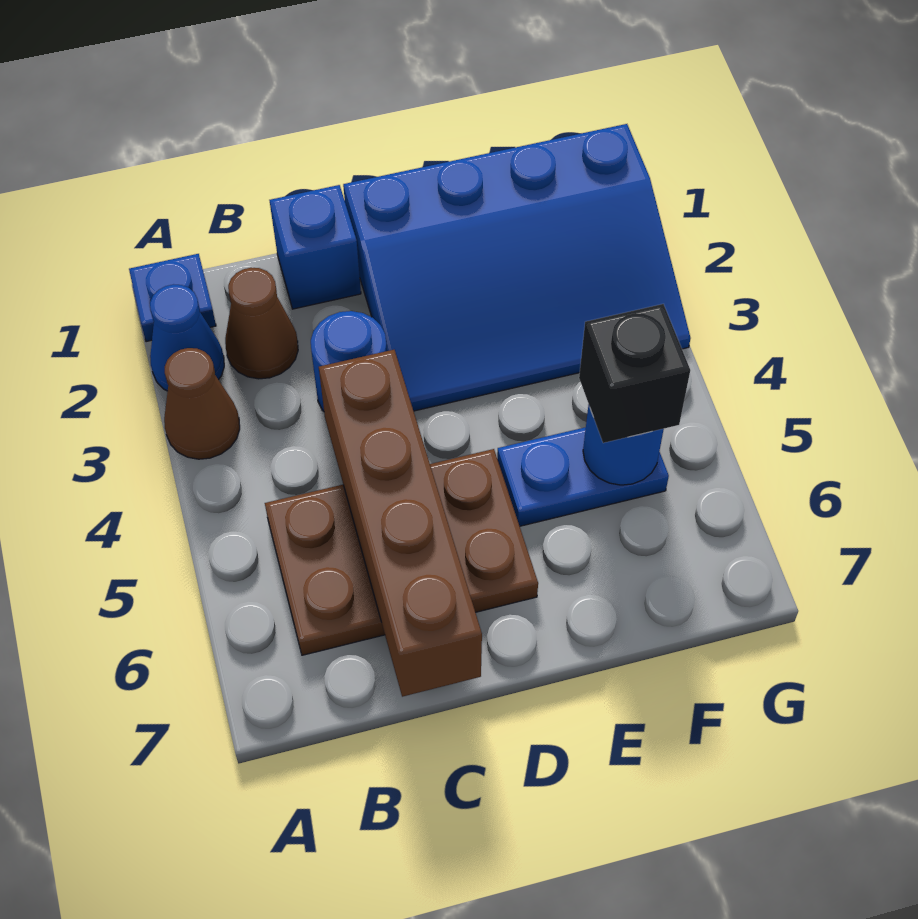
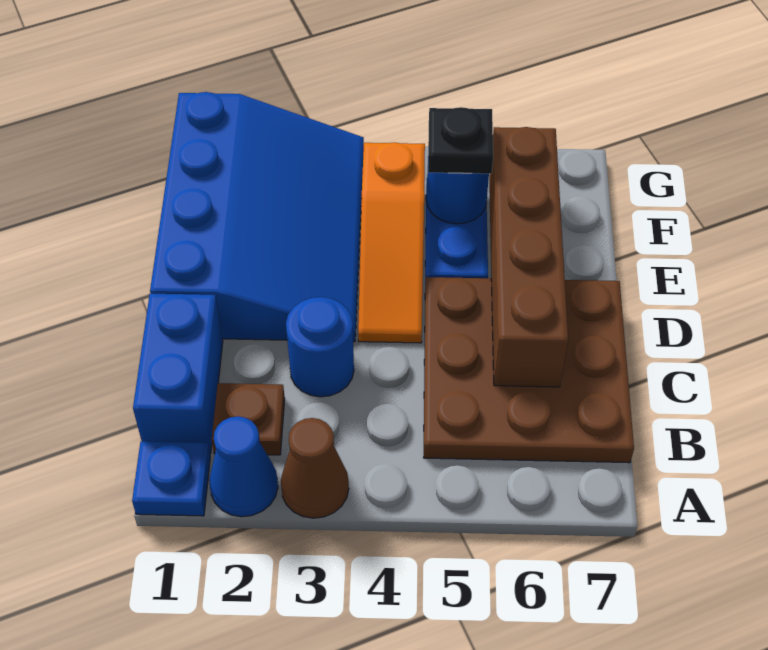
brown cone B2 level 1 -> brown plate B2 level 1
brown plate B5:D6 level 1 -> brown plate B5:D7 level 1
blue brick C1 level 1 -> blue brick B1:C1 level 1
brown brick C4:C7 level 2 -> brown brick C6:F6 level 2
none -> orange slope D4:F4 level 1 top F
black brick F5 level 3 -> black plate F5 level 3

